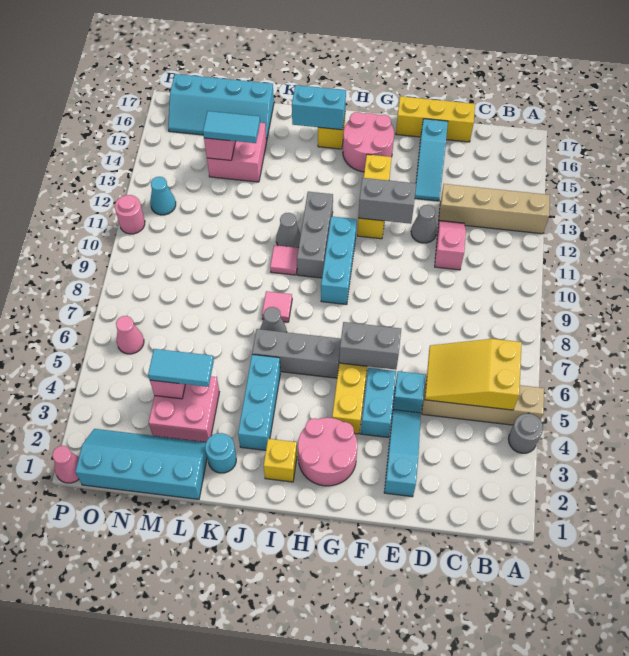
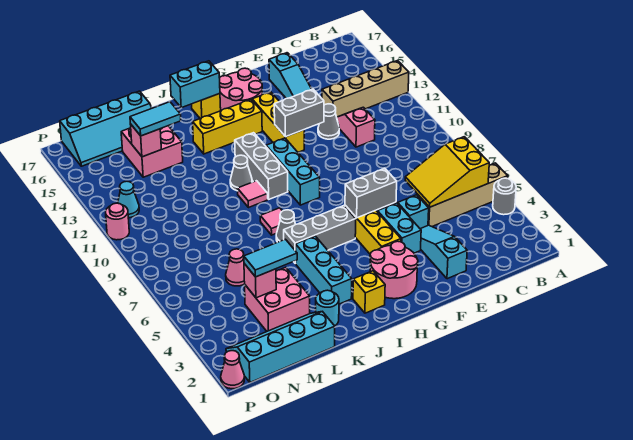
yellow brick D17:F17 level 1 -> yellow brick H14:J14 level 1
pink cone O6 level 1 -> pink cone M6 level 1

